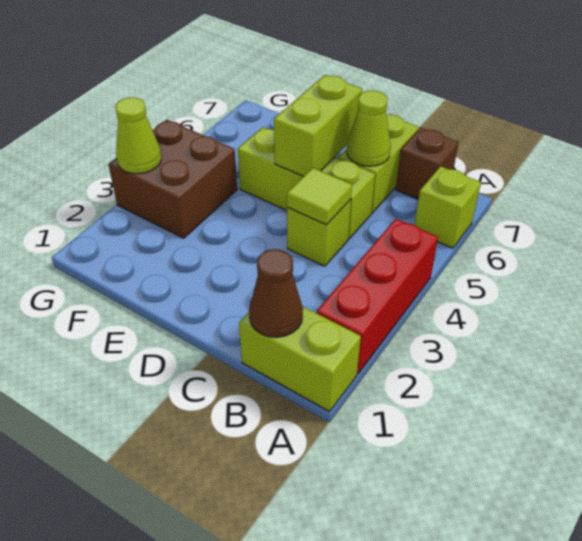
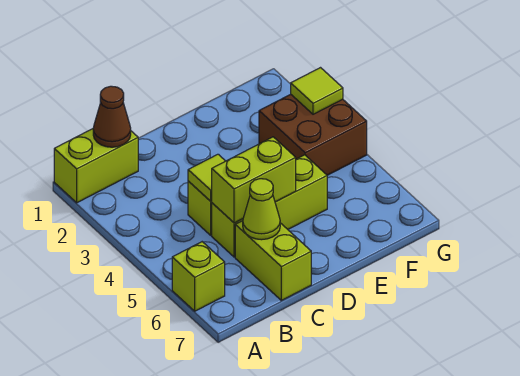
red brick A2:A4 level 1 -> none
brown brick B7 level 1 -> none
lime brick D5:D6 level 2 -> lime brick C5:D5 level 2
lime cone G3 level 2 -> lime tile G3 level 2

